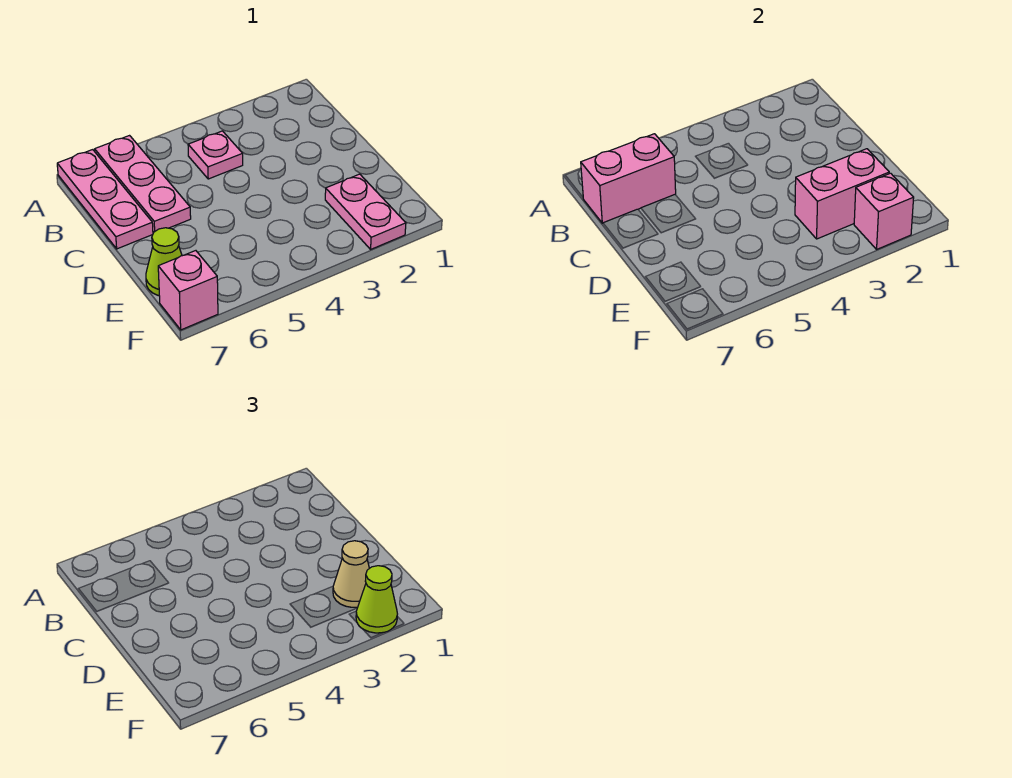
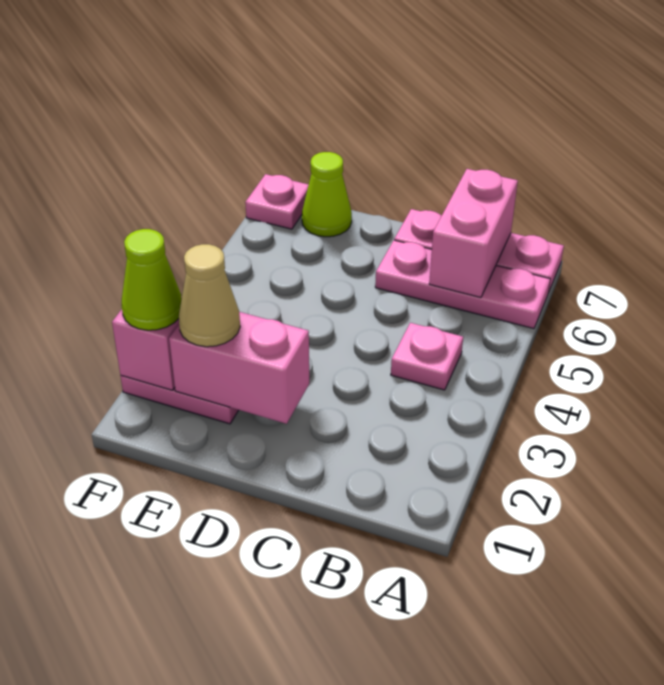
pink brick E2:E3 level 2 -> pink brick D2:E2 level 2
pink brick F7 level 1 -> pink plate F7 level 1

